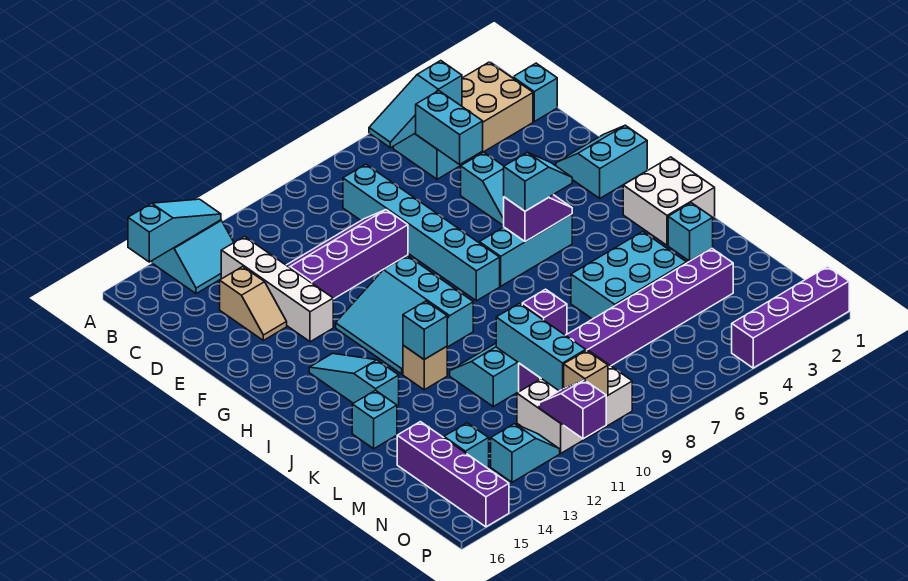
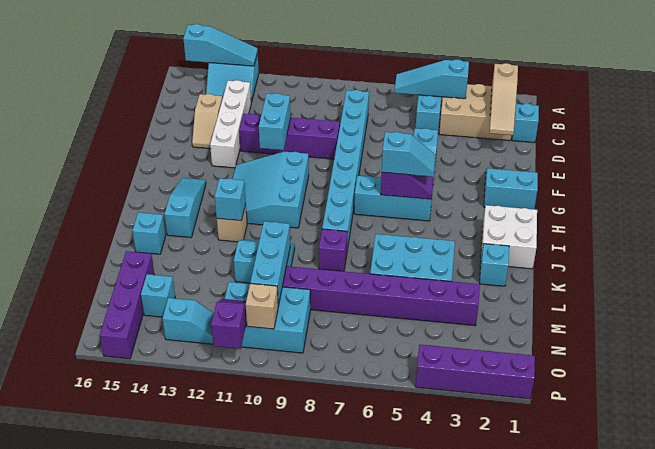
none -> tan slope B2:D2 level 2 top B
cyan brick C5:D5 level 2 -> cyan brick E11:F11 level 2
cyan brick C8:H8 level 1 -> cyan brick C8:J8 level 1
white brick N9:O11 level 1 -> cyan brick N9:O11 level 1

